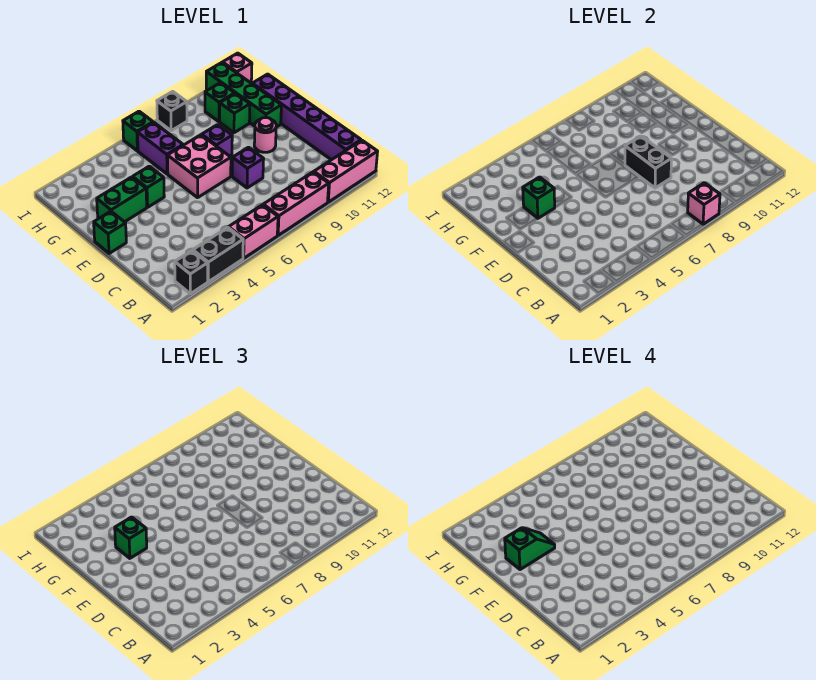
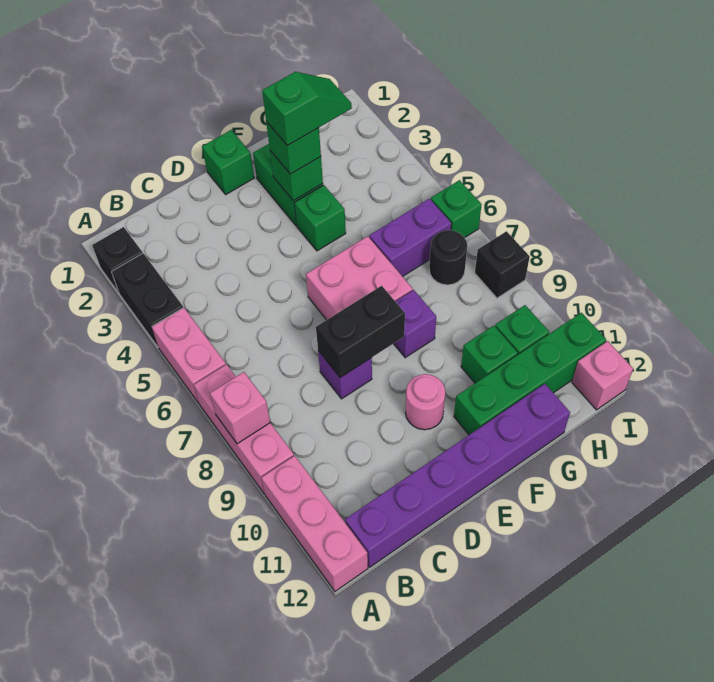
green slope F2:F3 level 4 top 2 -> green slope F3:G3 level 4 top F
none -> black round brick H7 level 1

